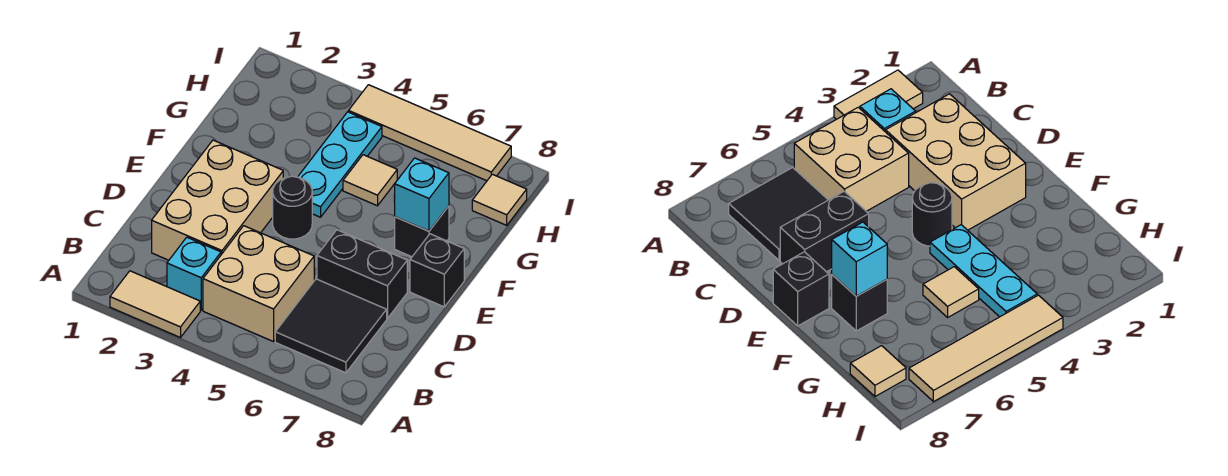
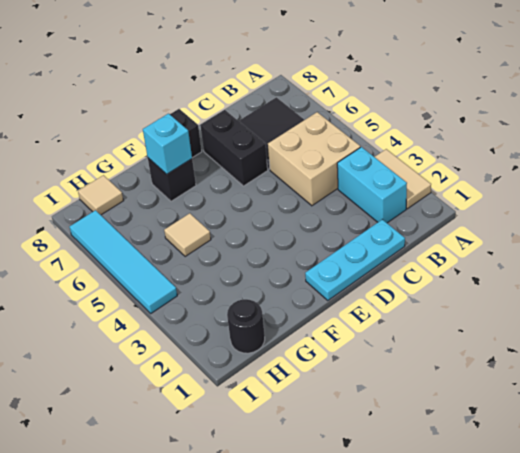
cyan brick B3 level 1 -> cyan brick B2:B3 level 1
tan brick C2:E3 level 1 -> none
black round brick E4 level 1 -> black round brick H1 level 1
cyan plate F4:H4 level 1 -> cyan plate C1:E1 level 1
tan tile I4:I7 level 1 -> cyan tile I4:I7 level 1

